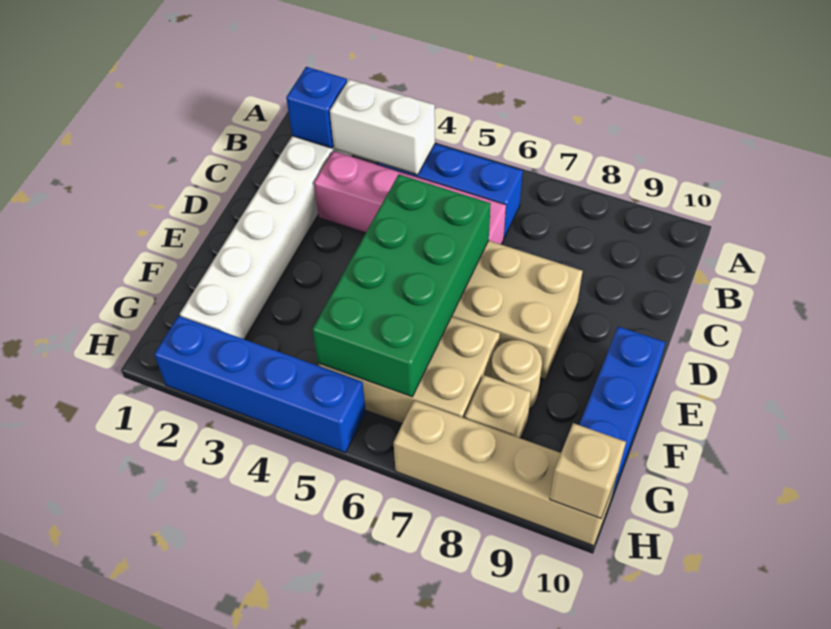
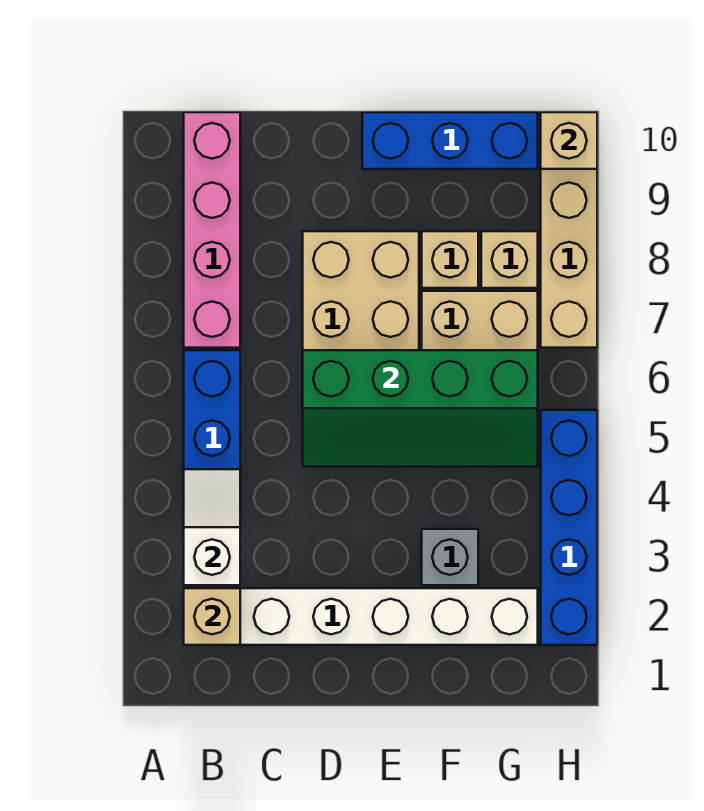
blue brick B2 level 2 -> tan brick B2 level 2
white brick B3:B4 level 2 -> white slope B3:B4 level 2 top 3
pink brick C3:C6 level 1 -> pink brick B7:B10 level 1
green brick D5:G6 level 2 -> green slope D5:G6 level 2 top 6
none -> grey brick F3 level 1
tan round brick F8 level 1 -> tan brick F8 level 1

